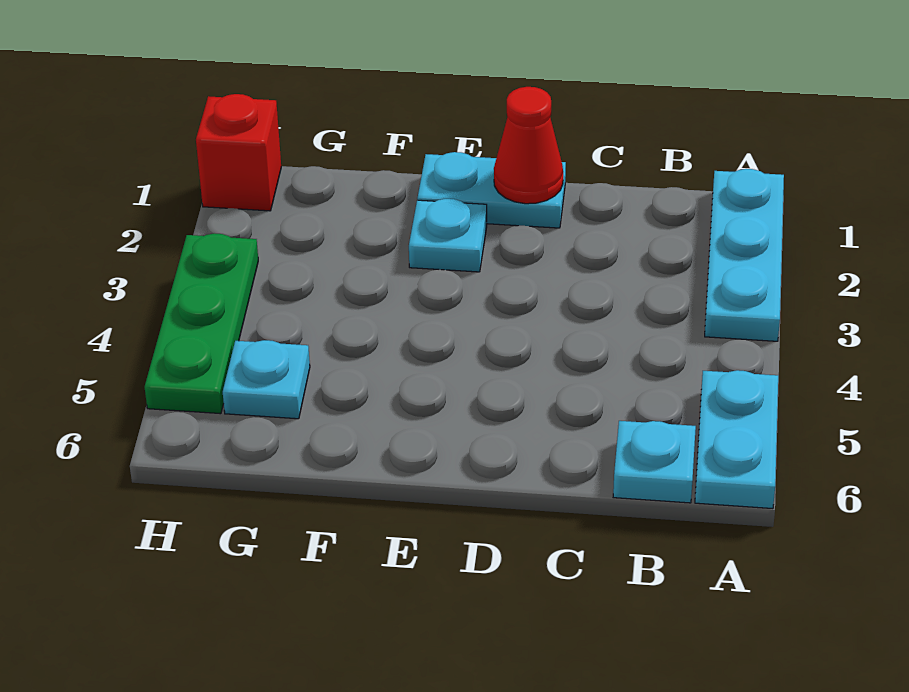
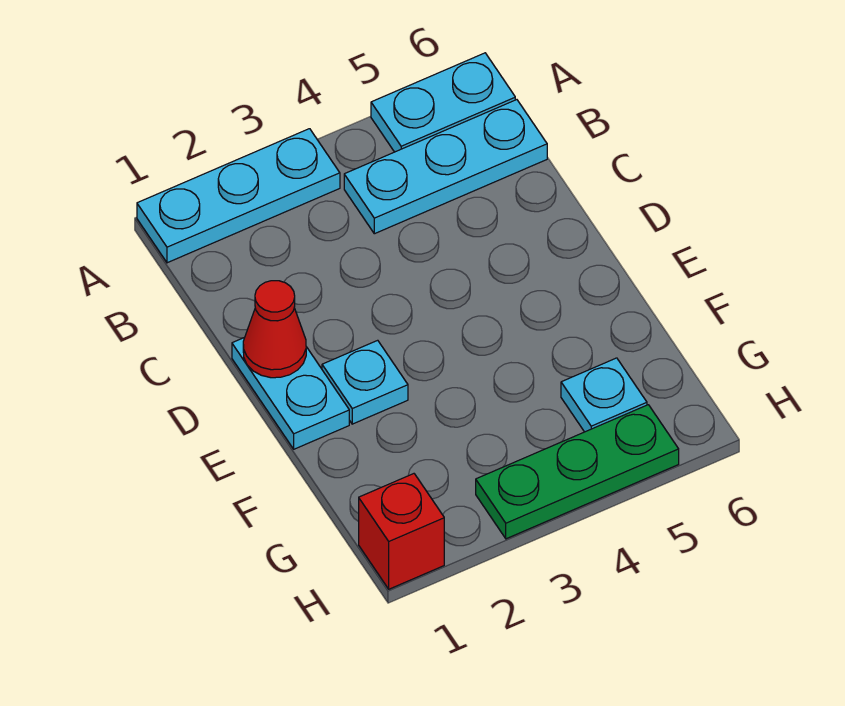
cyan plate B6 level 1 -> cyan plate B4:B6 level 1

